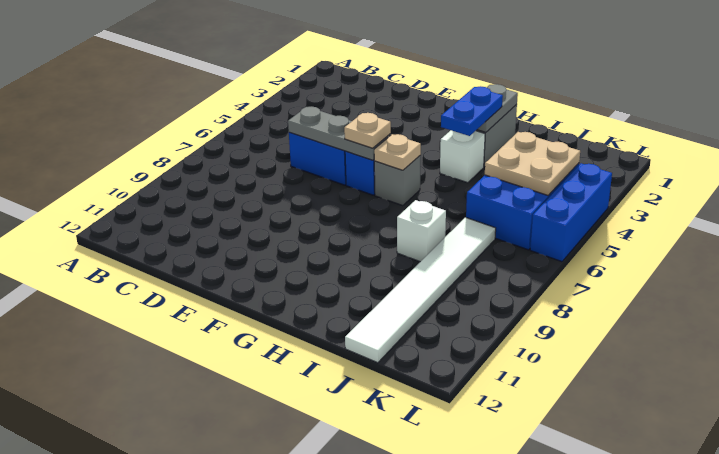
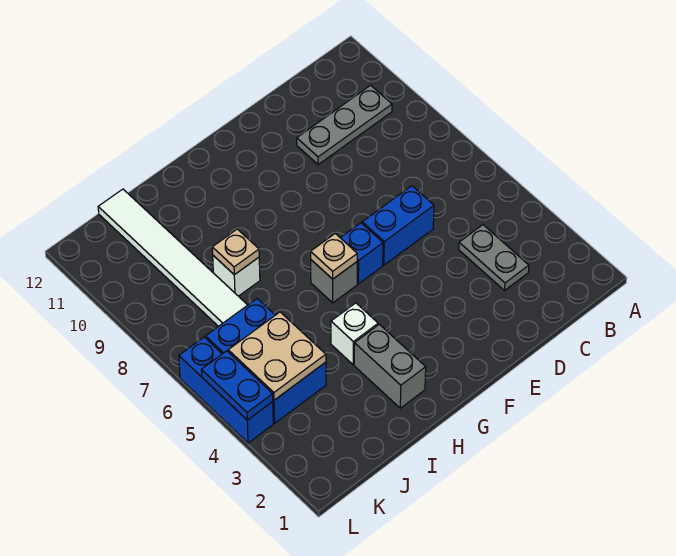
grey plate D6:F6 level 2 -> grey plate B10:D10 level 1
tan plate F6 level 3 -> tan plate I8 level 2
grey plate H2:H3 level 2 -> grey plate C3:C4 level 1
blue plate H3:H4 level 3 -> blue plate L4:L5 level 2

